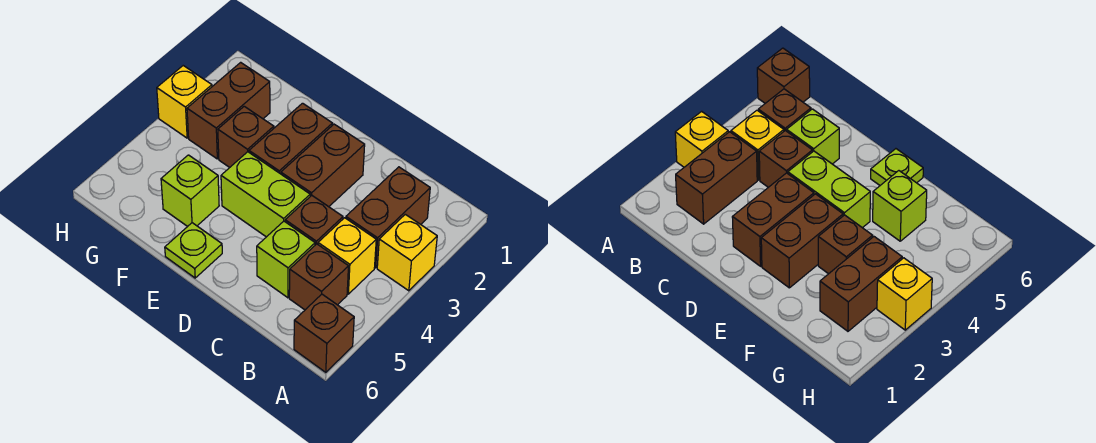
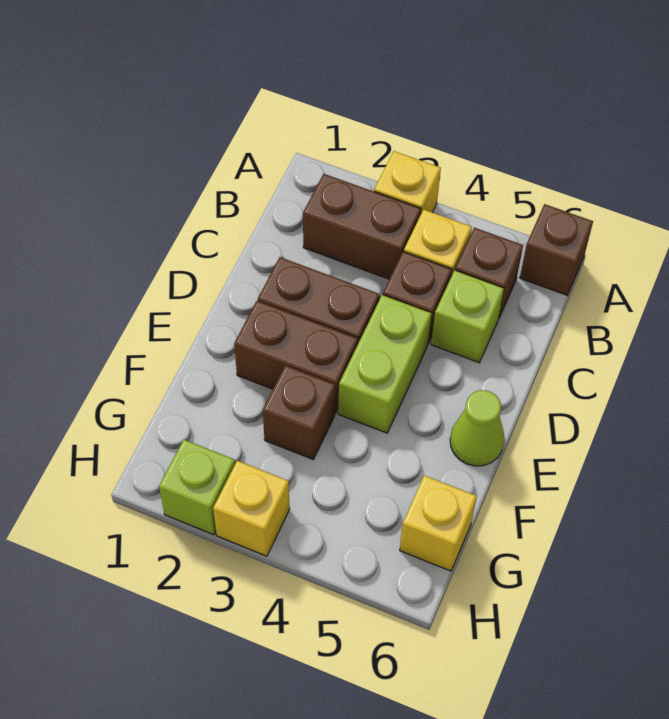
lime plate E6 level 1 -> lime cone E6 level 1
lime brick F5 level 1 -> lime brick H2 level 1
brown brick G2:G3 level 1 -> none
none -> yellow brick G6 level 1

